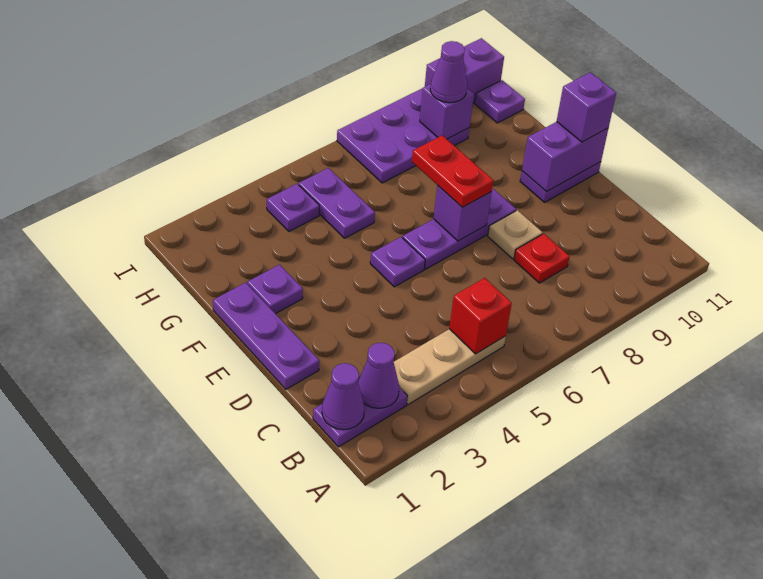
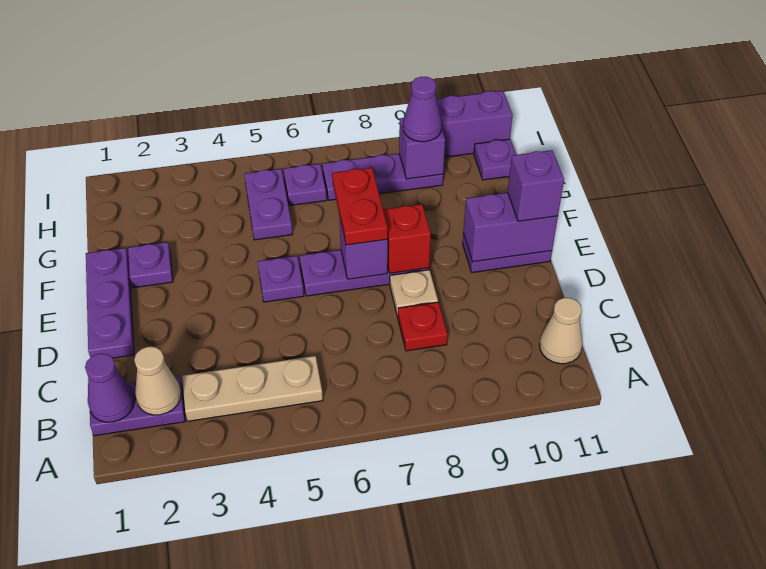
purple cone B2 level 2 -> tan cone B2 level 2
red brick B5 level 2 -> red brick E8 level 2
none -> tan cone B11 level 1
purple plate H4 level 1 -> purple plate H6 level 1
purple plate H7:I9 level 1 -> purple plate H7:H9 level 1

